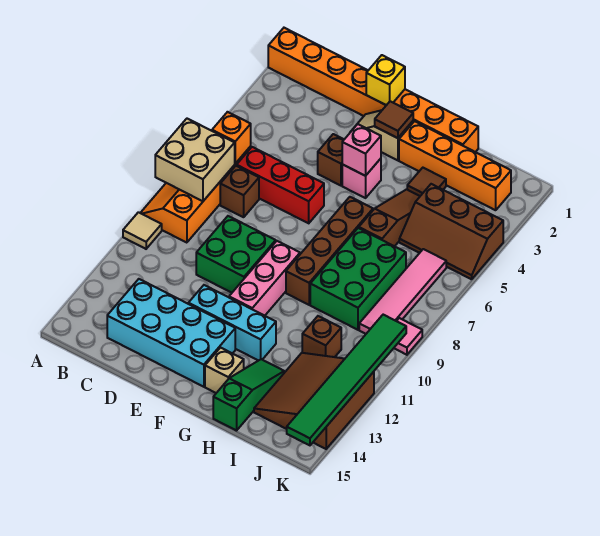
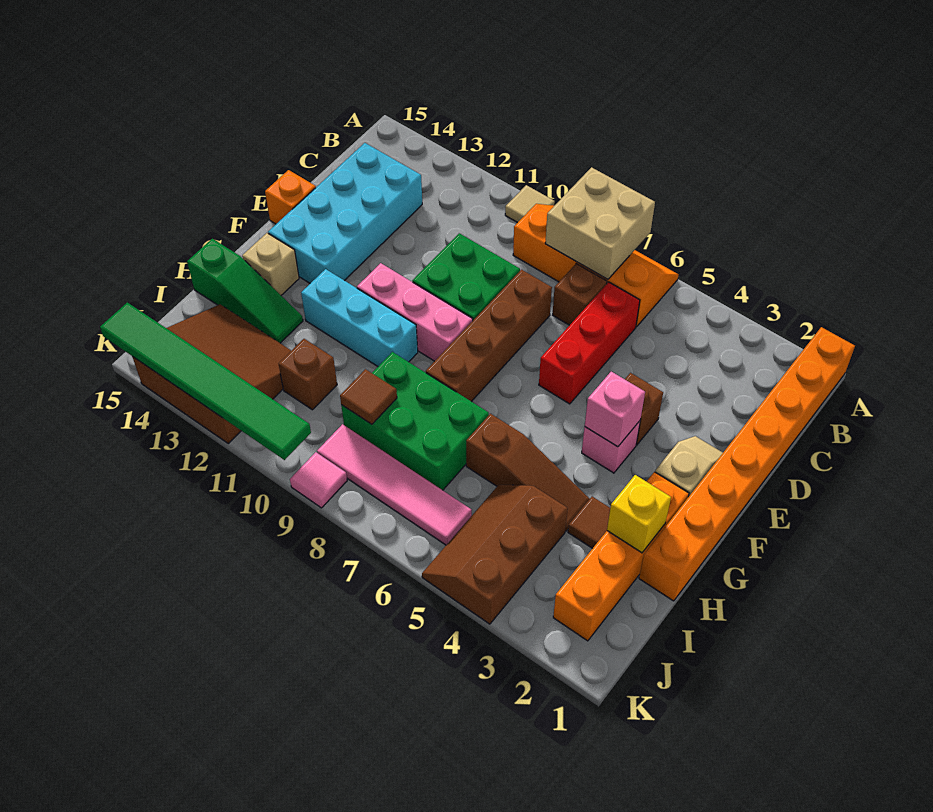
orange brick B6 level 2 -> orange brick E15 level 1
yellow brick E1 level 2 -> yellow brick H2 level 2
cyan brick E12:G12 level 1 -> cyan brick G10:G12 level 1
brown tile F2 level 2 -> brown tile I9 level 2
brown brick G6:G9 level 1 -> brown brick D8:G8 level 1

